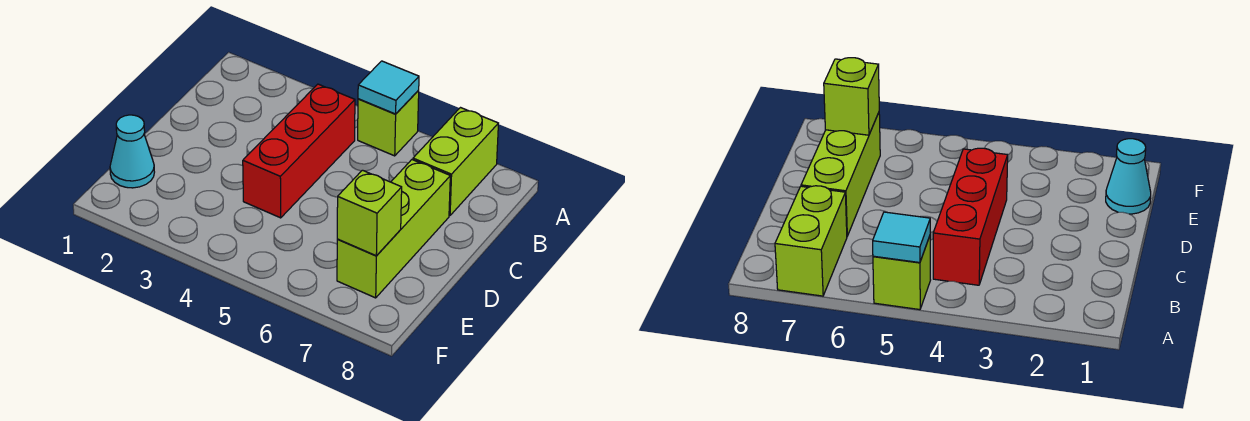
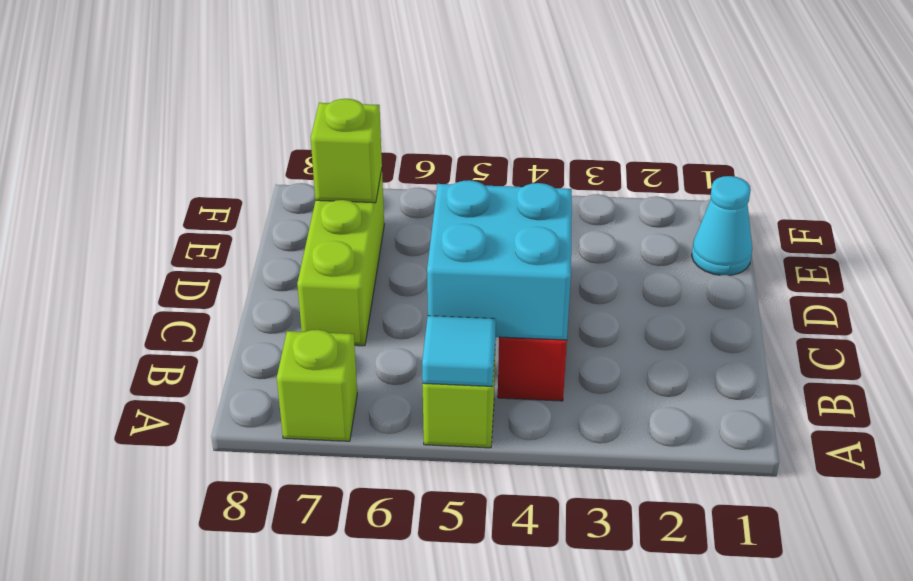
lime brick A7:B7 level 1 -> lime brick A7 level 1
none -> cyan brick B4:C5 level 2

